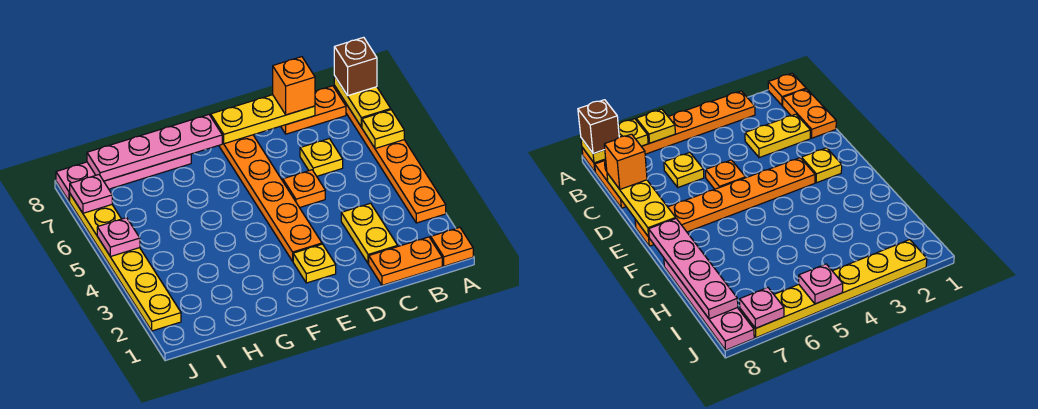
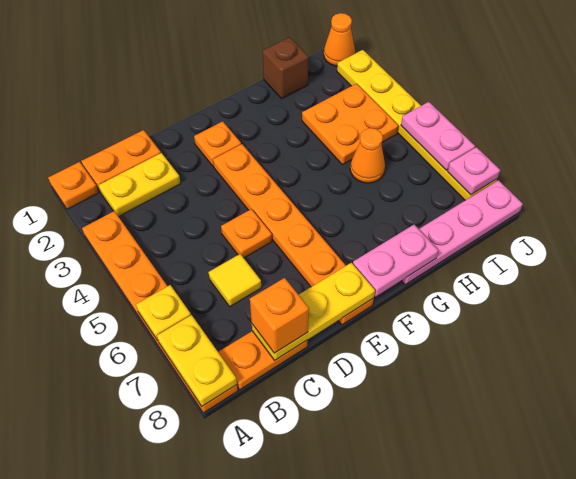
brown brick A8 level 3 -> brown brick H1 level 1
yellow plate C2:C3 level 1 -> yellow plate B2:C2 level 1
yellow plate C6 level 1 -> yellow tile C6 level 1
yellow plate E2 level 1 -> orange plate E2 level 1
pink plate F8:I8 level 2 -> pink plate F8:G8 level 2
none -> orange plate H3:I4 level 1
none -> orange cone H5 level 1
none -> orange cone J1 level 1
pink plate J5 level 2 -> pink plate J5:J6 level 2

